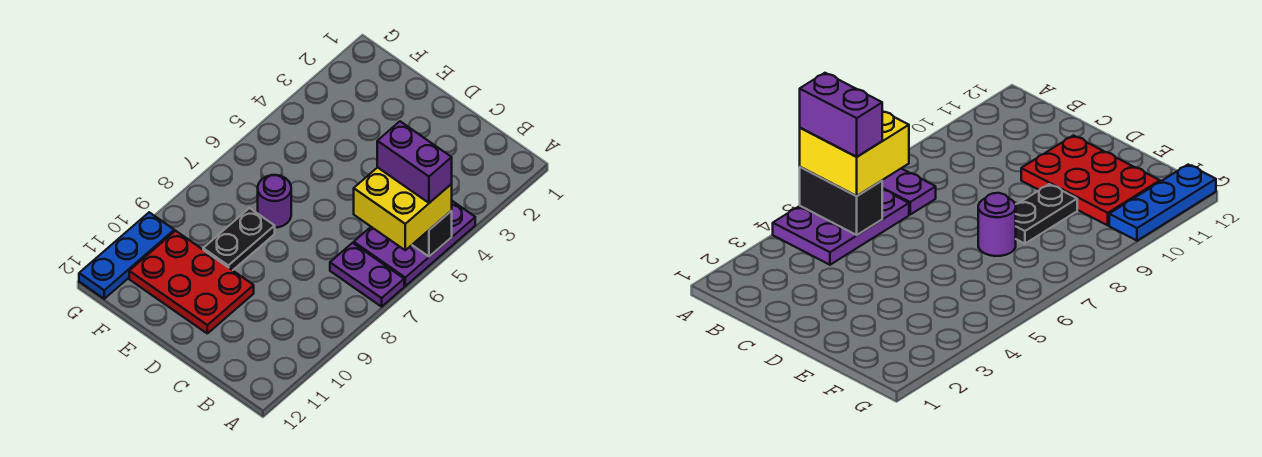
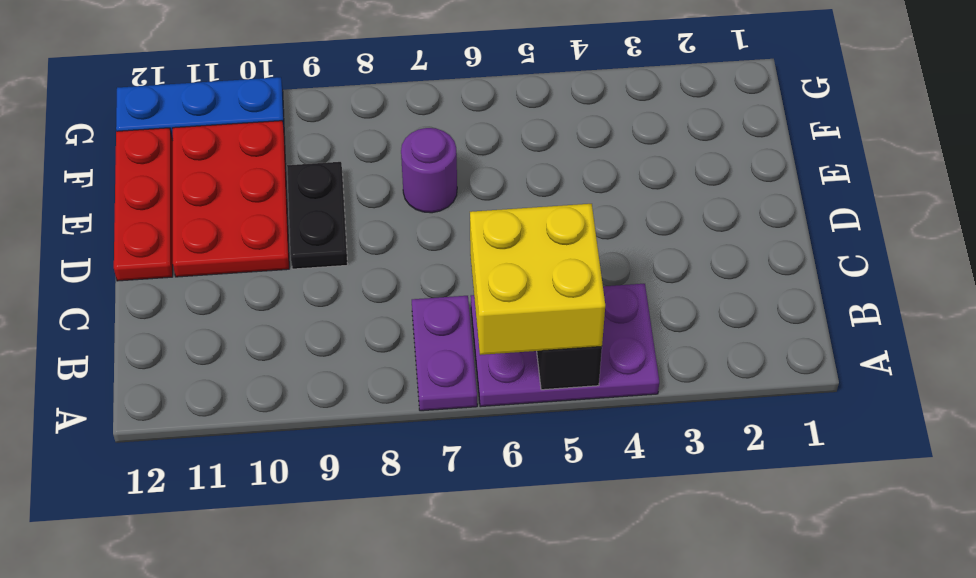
purple brick A5:B5 level 4 -> none
none -> red plate D12:F12 level 1
black plate E8:E9 level 1 -> black plate D9:E9 level 1

